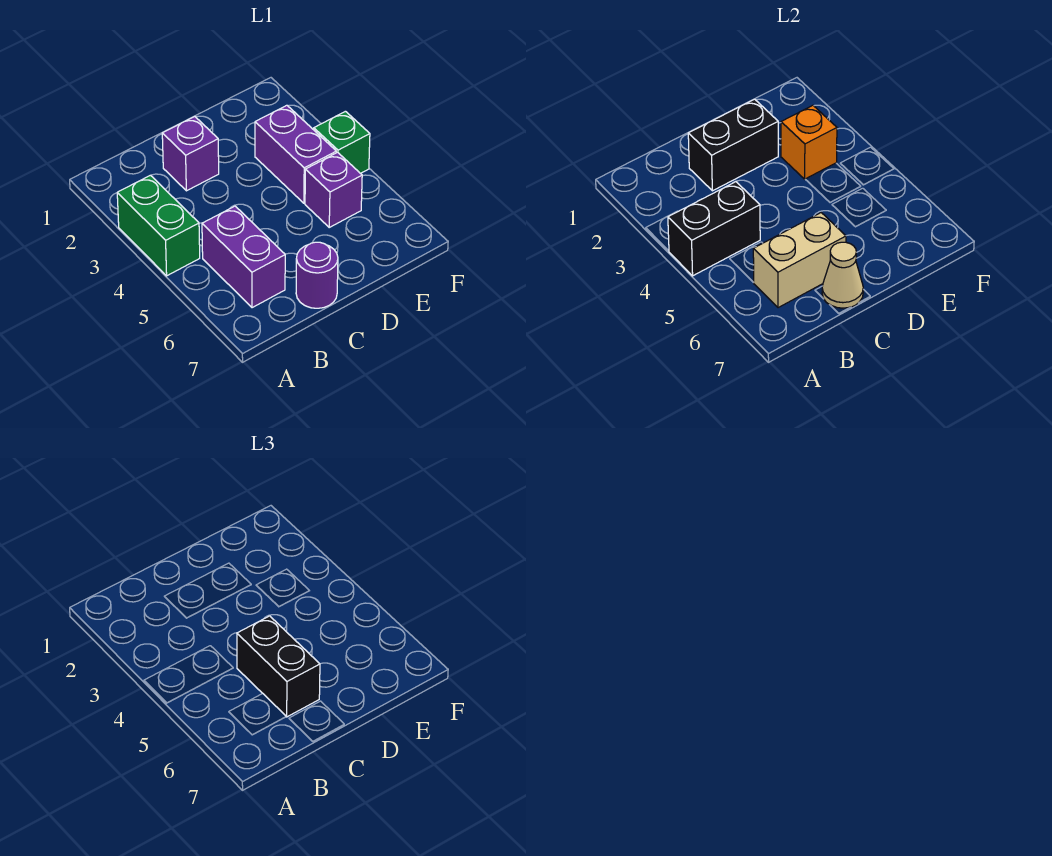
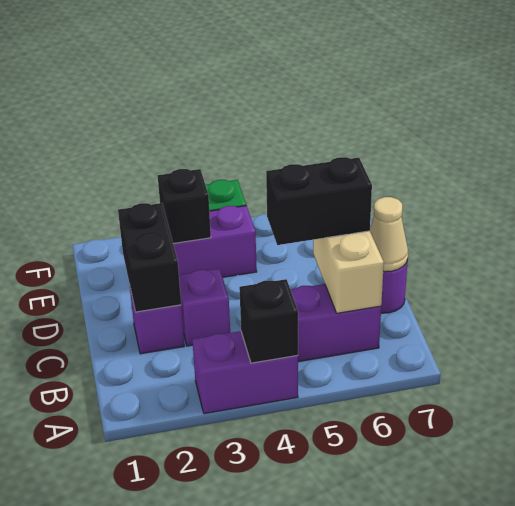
green brick A3:A4 level 1 -> purple brick A3:A4 level 1
black brick A4:B4 level 2 -> black brick A4 level 2
orange brick E3 level 2 -> black brick E3 level 2
purple brick E5 level 1 -> purple brick C3 level 1

